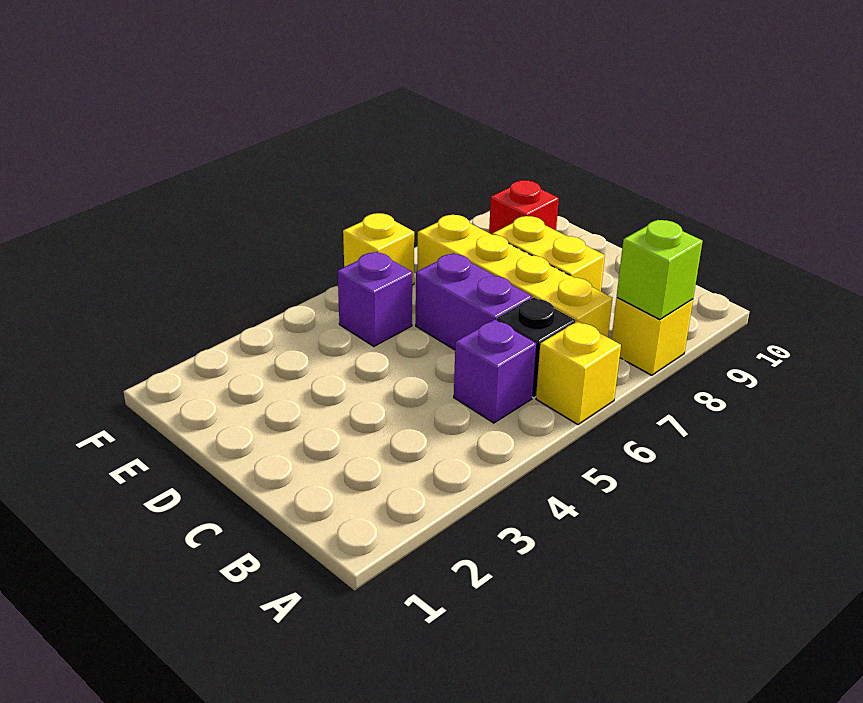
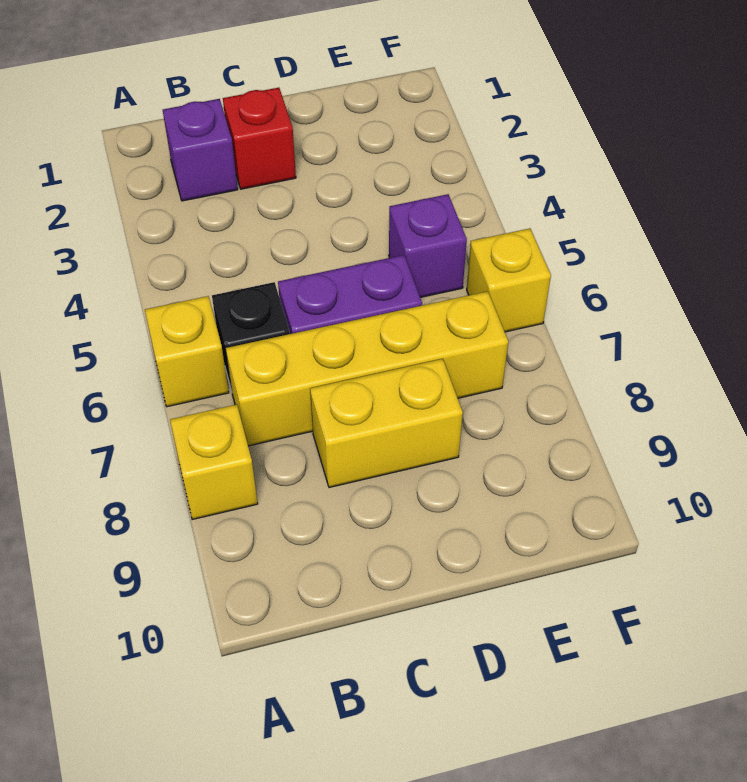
lime brick A8 level 2 -> none
purple brick B5 level 1 -> purple brick B2 level 1
red brick E9 level 1 -> red brick C2 level 1

